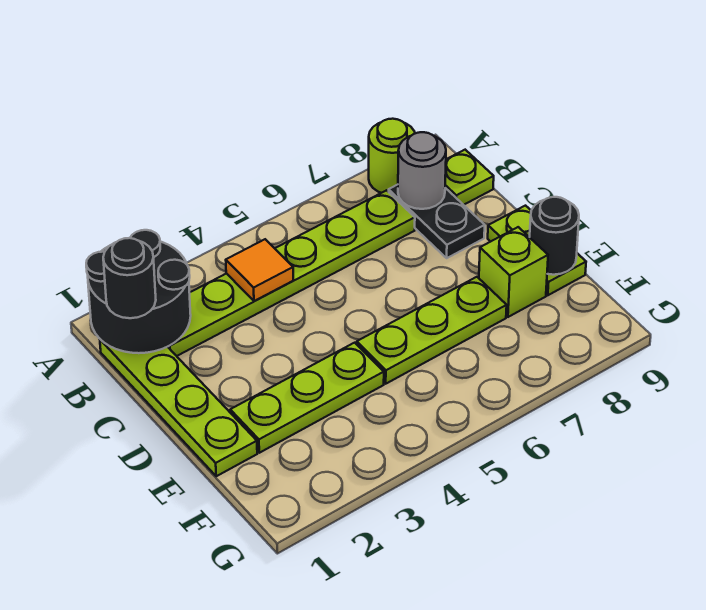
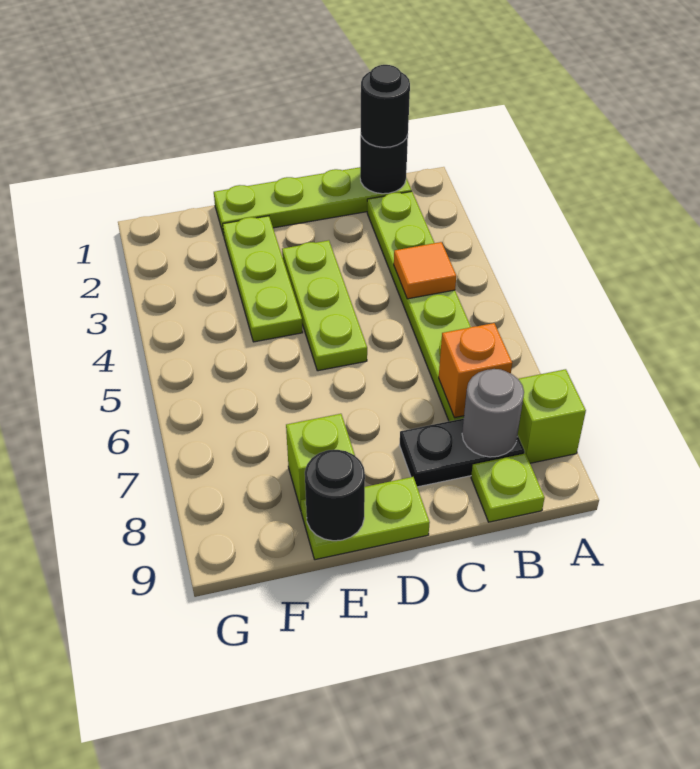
black round brick A1:B2 level 2 -> black round brick B1 level 2
lime round brick A8 level 1 -> lime brick A8 level 1
none -> orange brick B7 level 2
lime plate E5:E7 level 1 -> lime plate D3:D5 level 1

